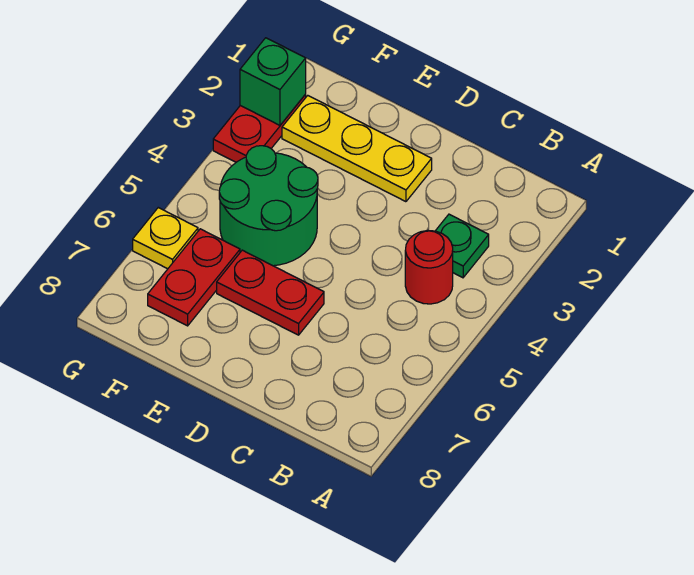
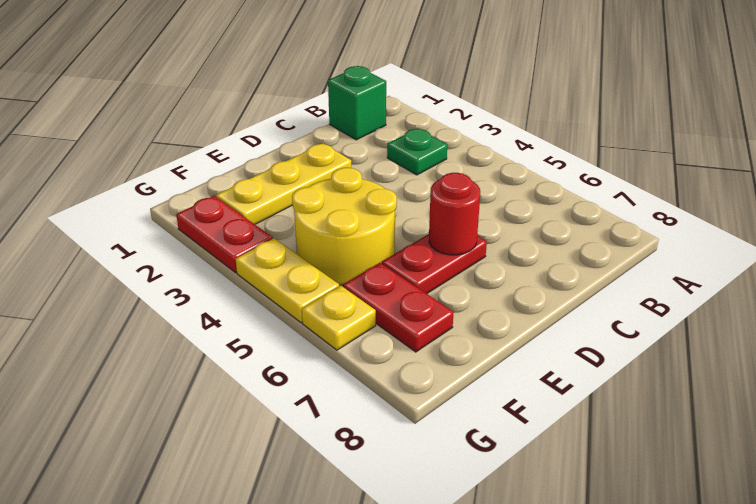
red round brick B4 level 1 -> red round brick D6 level 2
green round brick E4:F5 level 1 -> yellow round brick E4:F5 level 1
green brick G2 level 2 -> green brick B1 level 1
none -> yellow plate G4:G5 level 1

